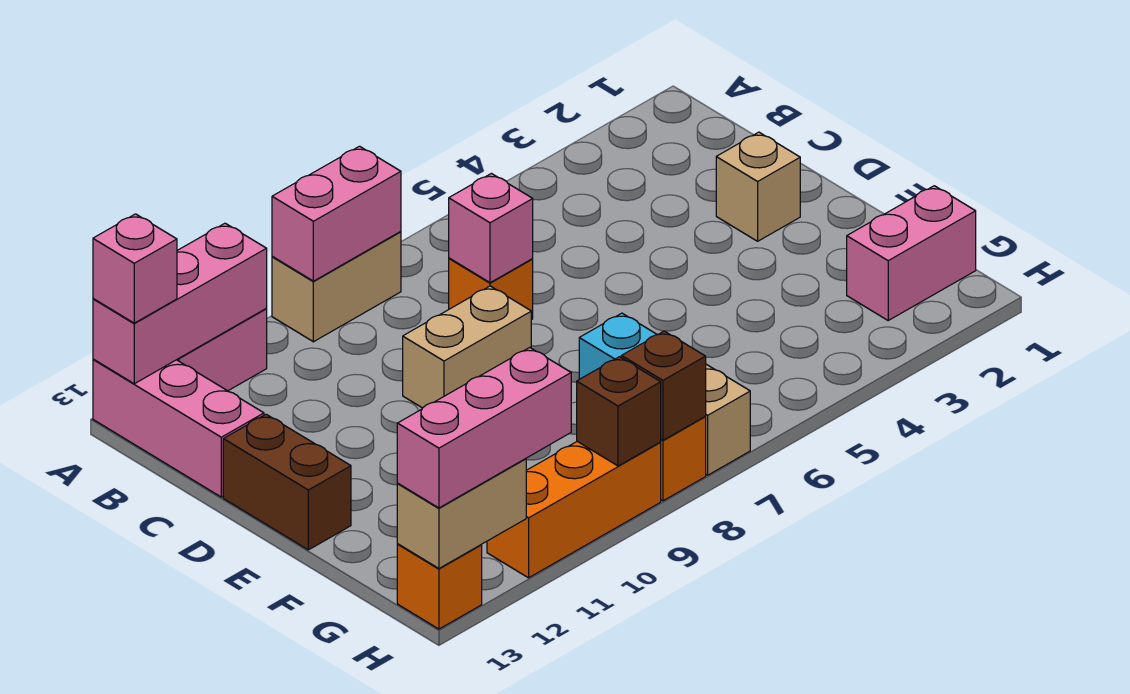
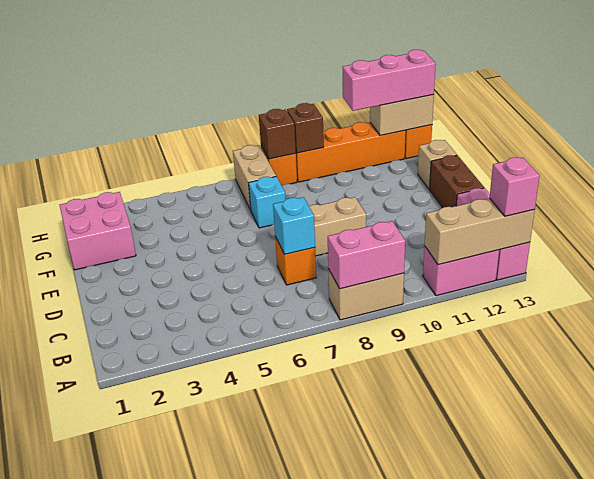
pink brick A11:A13 level 2 -> tan brick A11:A13 level 2
pink brick C7 level 2 -> cyan brick C7 level 2
tan brick D2 level 1 -> tan brick F13 level 1
pink brick G1:G2 level 1 -> pink brick F1:G2 level 1
orange brick H9:H11 level 1 -> orange brick H9:H12 level 1

